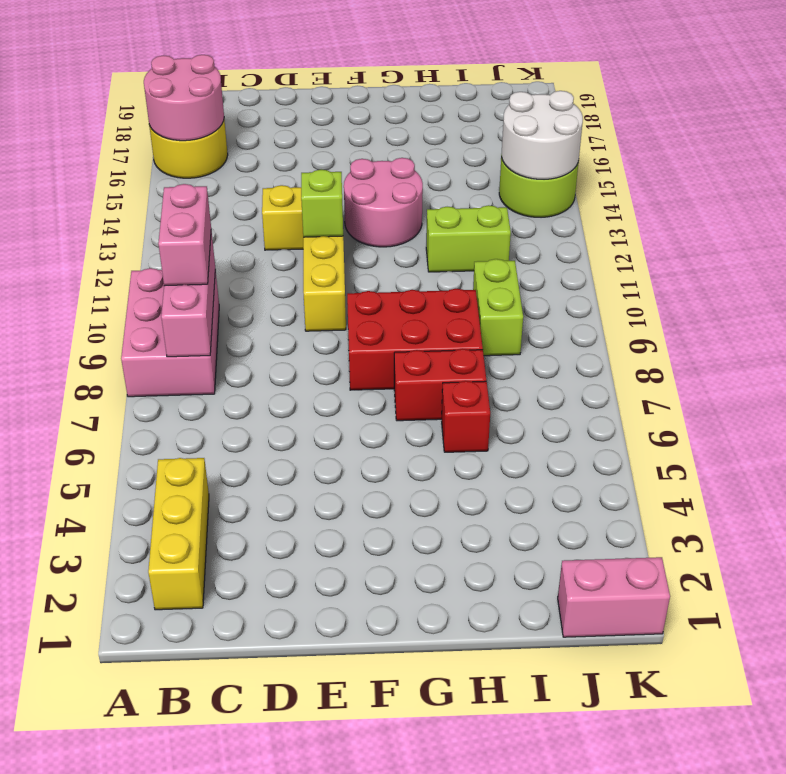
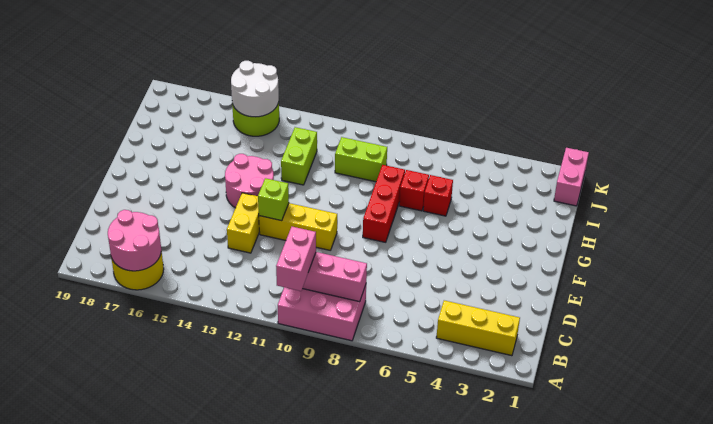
pink brick B9:B10 level 3 -> pink brick A10:B10 level 3
red brick F8:H9 level 1 -> red brick F8:H8 level 1
red brick G7:H7 level 1 -> red brick H7 level 1

